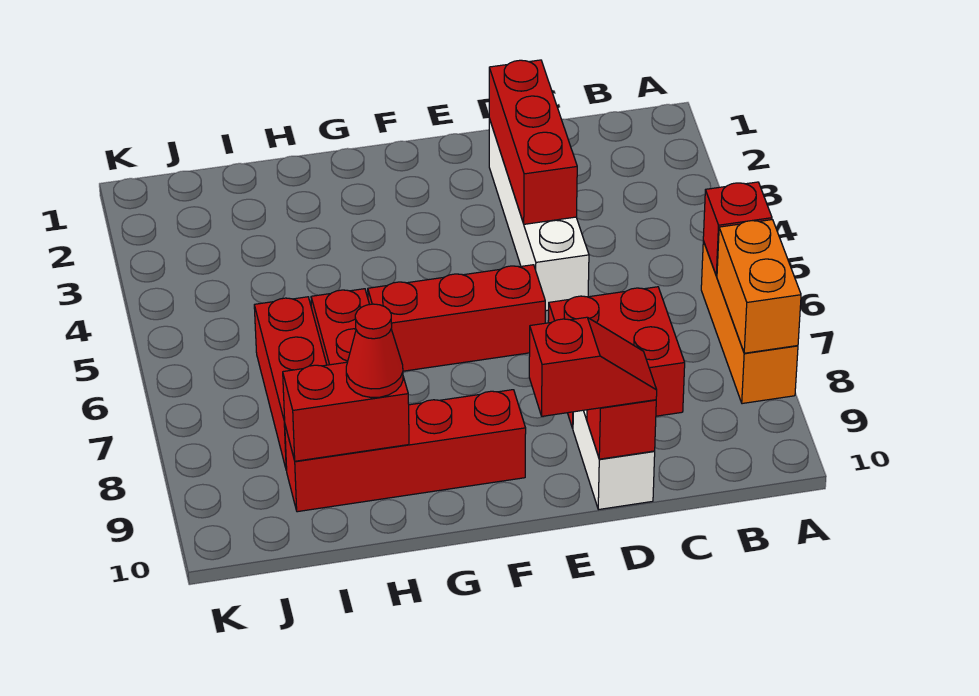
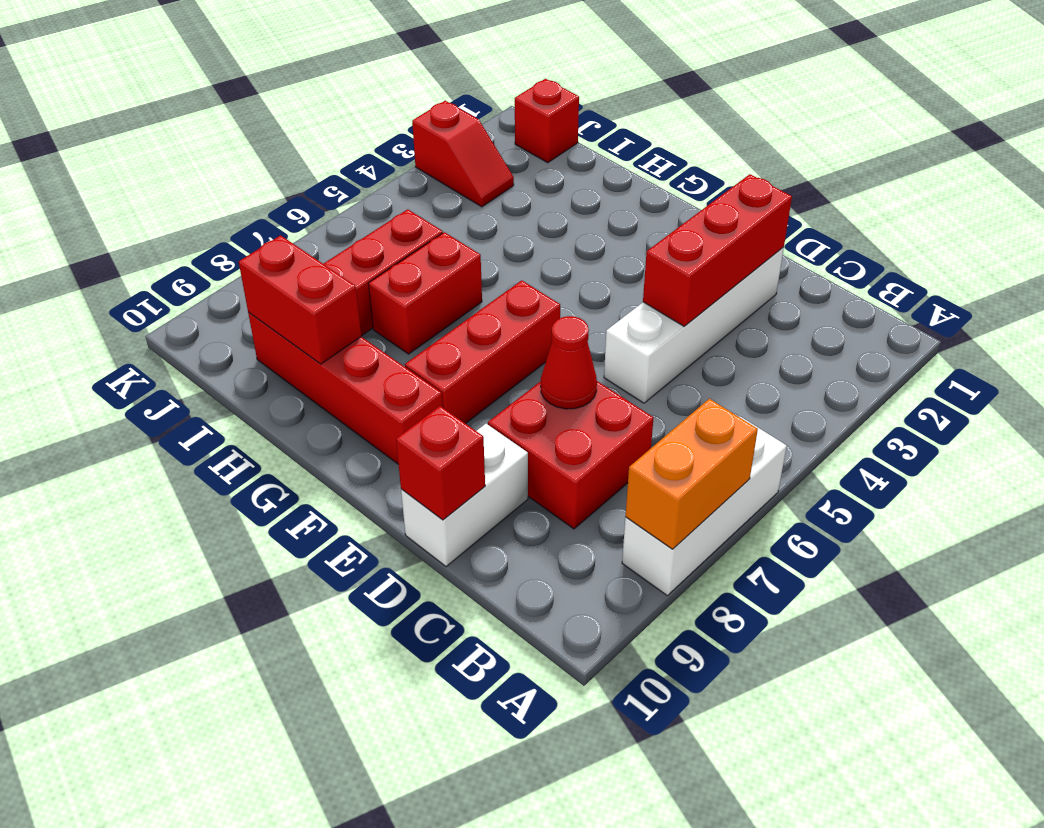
orange brick A6:A8 level 1 -> white brick A6:A8 level 1
red brick A6 level 2 -> red brick J1 level 1
red slope D10:E10 level 3 top E -> red slope J3:K3 level 1 top K
red brick E6:G6 level 1 -> red brick F6:F8 level 1
red cone H9 level 3 -> red cone D7 level 2

